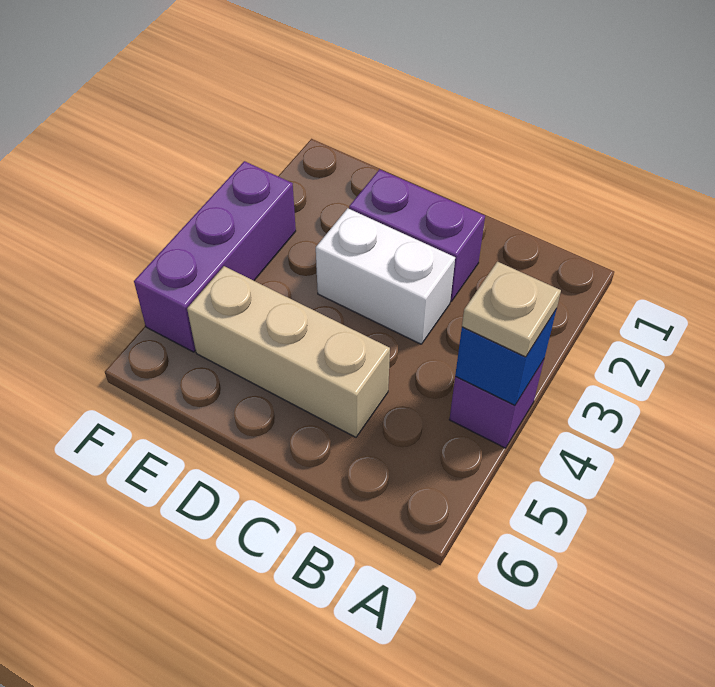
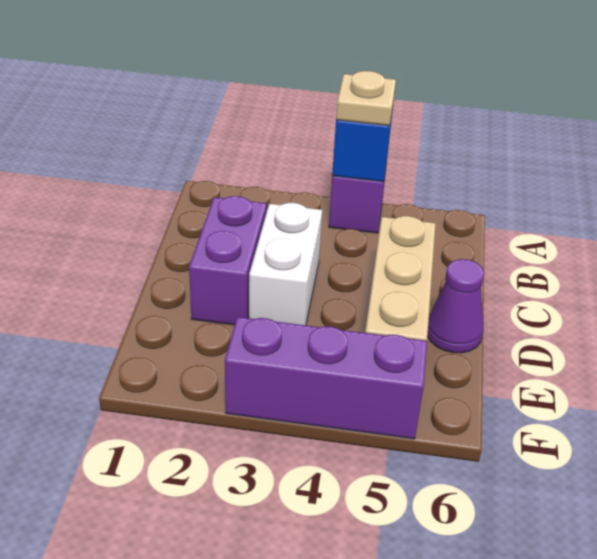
none -> purple cone D6 level 1

